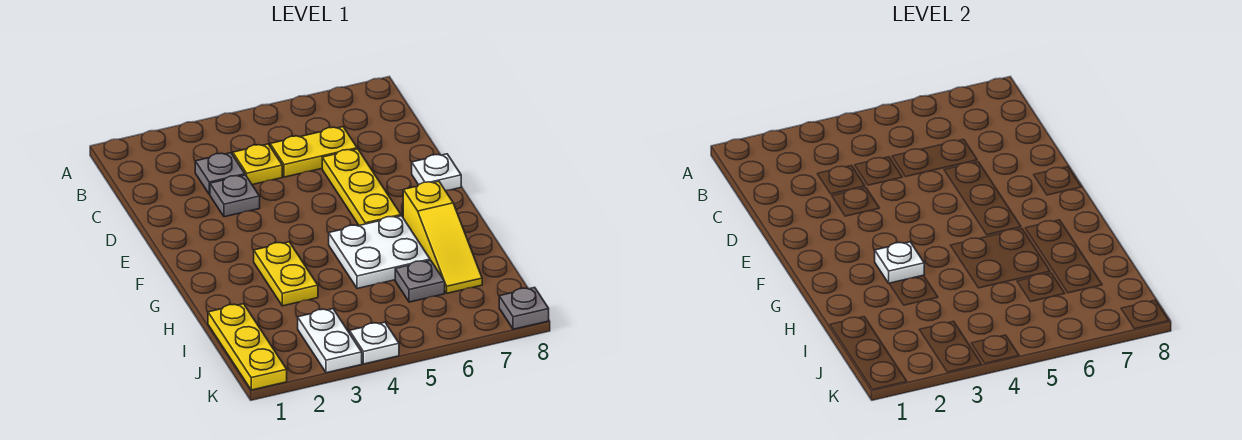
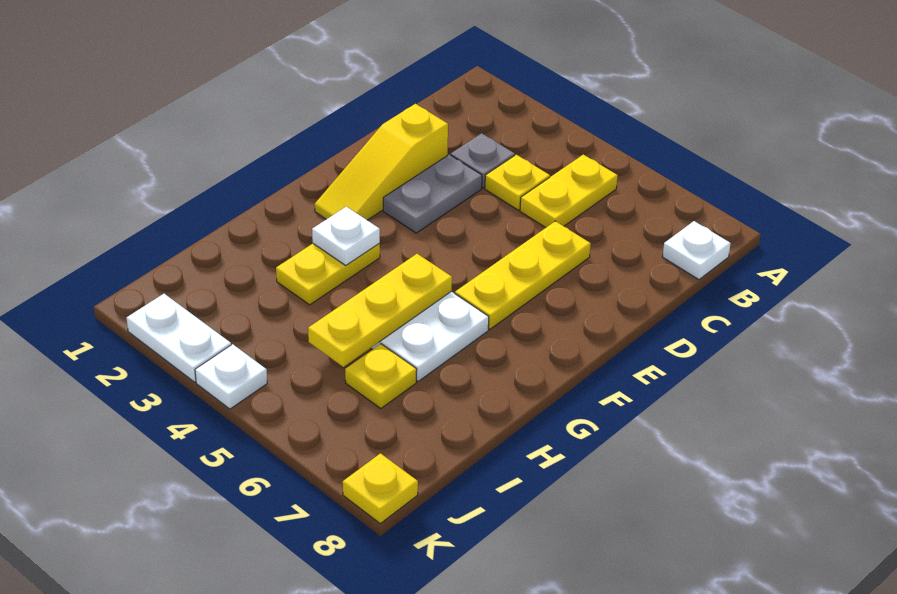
yellow plate C5:C6 level 1 -> yellow plate B5:C5 level 1
grey plate D3 level 1 -> grey plate D3:E3 level 1
white plate E8 level 1 -> white plate B8 level 1
yellow slope G7:I7 level 1 top G -> yellow slope D2:F2 level 1 top D
yellow plate I1:K1 level 1 -> yellow plate G5:I5 level 2
grey plate I6 level 1 -> yellow plate I6 level 1
white plate J3:K3 level 1 -> white plate K2:K3 level 1
grey plate K8 level 1 -> yellow plate K8 level 1

